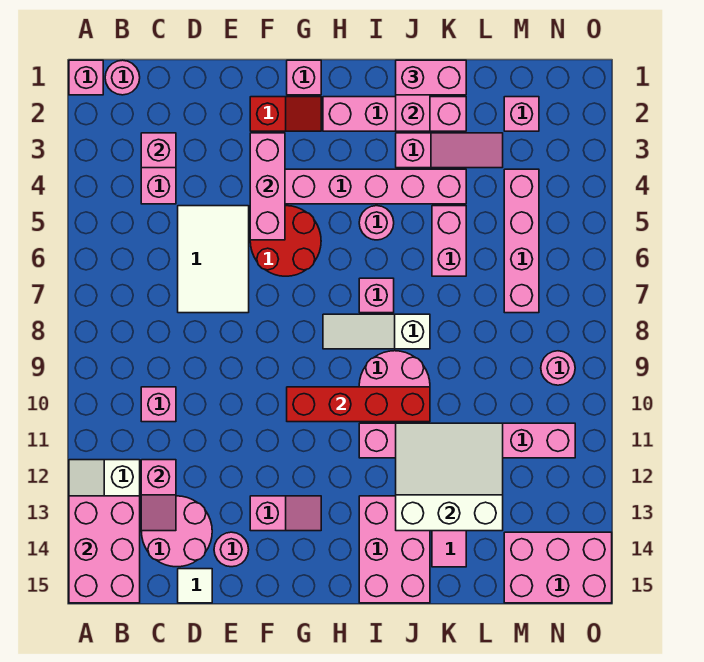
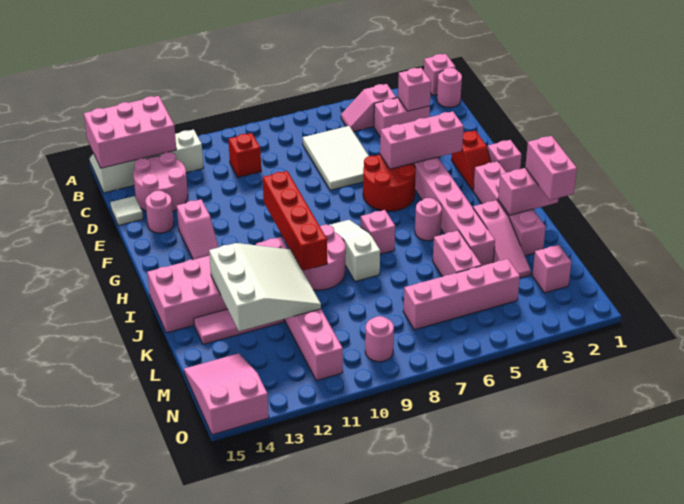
pink brick C10 level 1 -> red brick C10 level 1
pink slope C12:C13 level 2 top 12 -> pink slope B4:B5 level 1 top 4
white tile D5:E7 level 1 -> white tile C6:E7 level 1
pink brick K5:K6 level 1 -> pink brick K5:L5 level 1
pink brick M14:O15 level 1 -> pink slope M14:O15 level 1 top O

